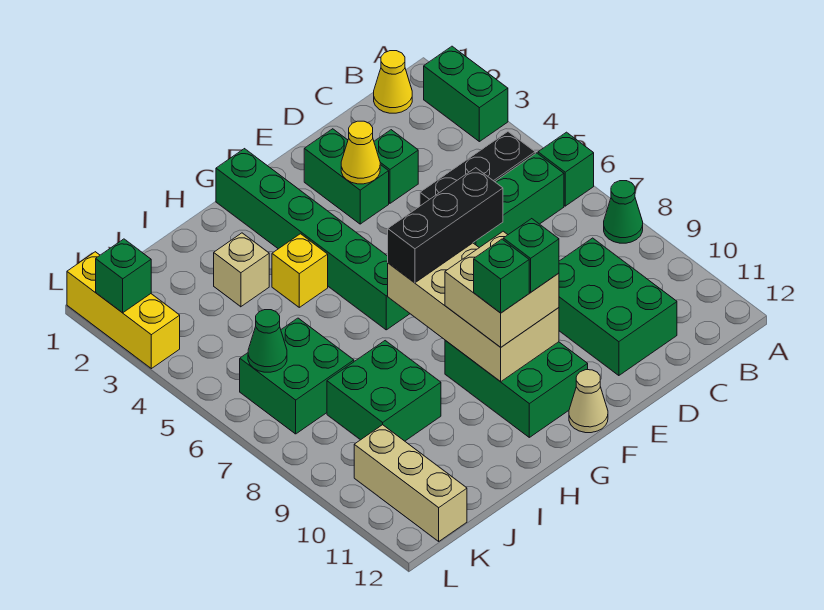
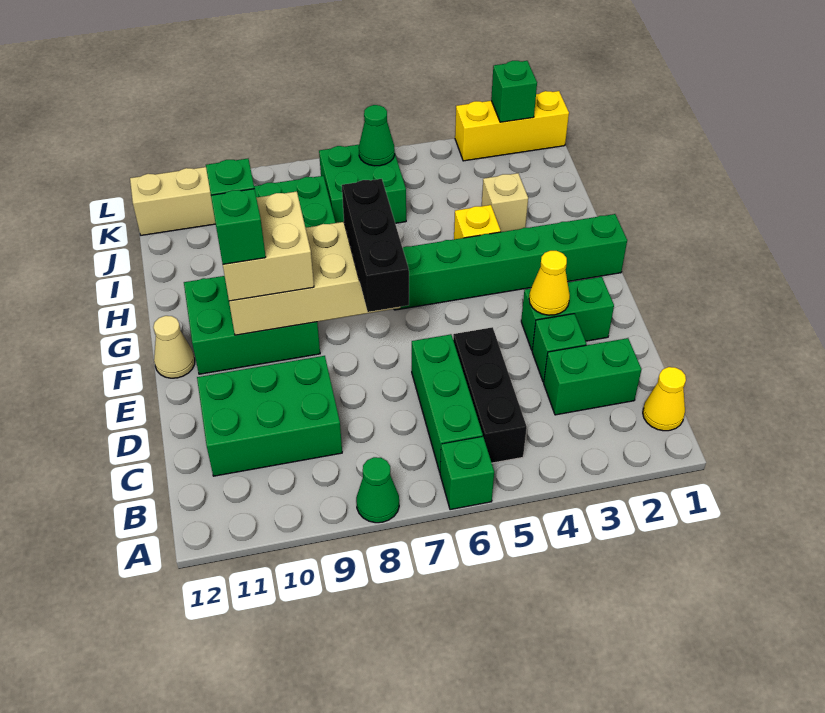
green brick A2:A3 level 1 -> green brick C2:C3 level 1

